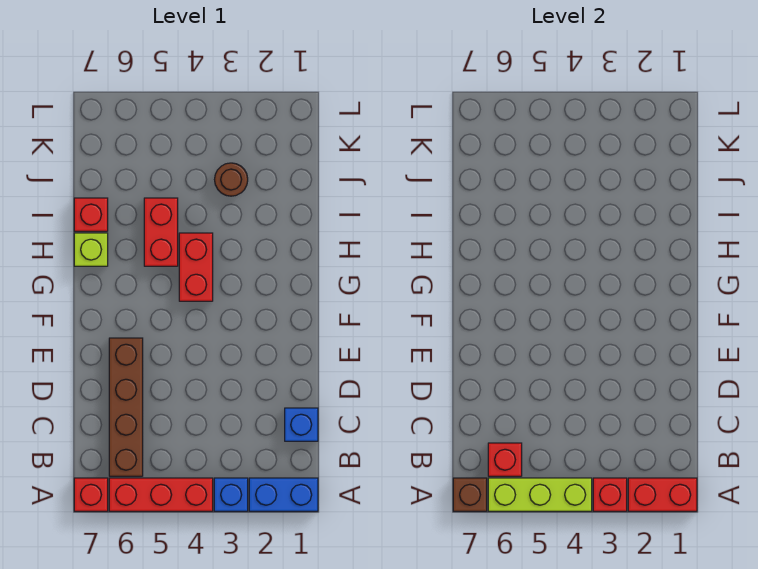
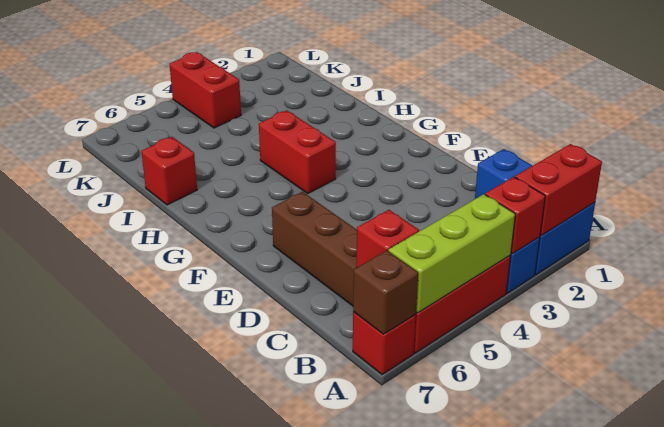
red brick H5:I5 level 1 -> red brick K4:L4 level 1
lime brick H7 level 1 -> none
brown round brick J3 level 1 -> none

